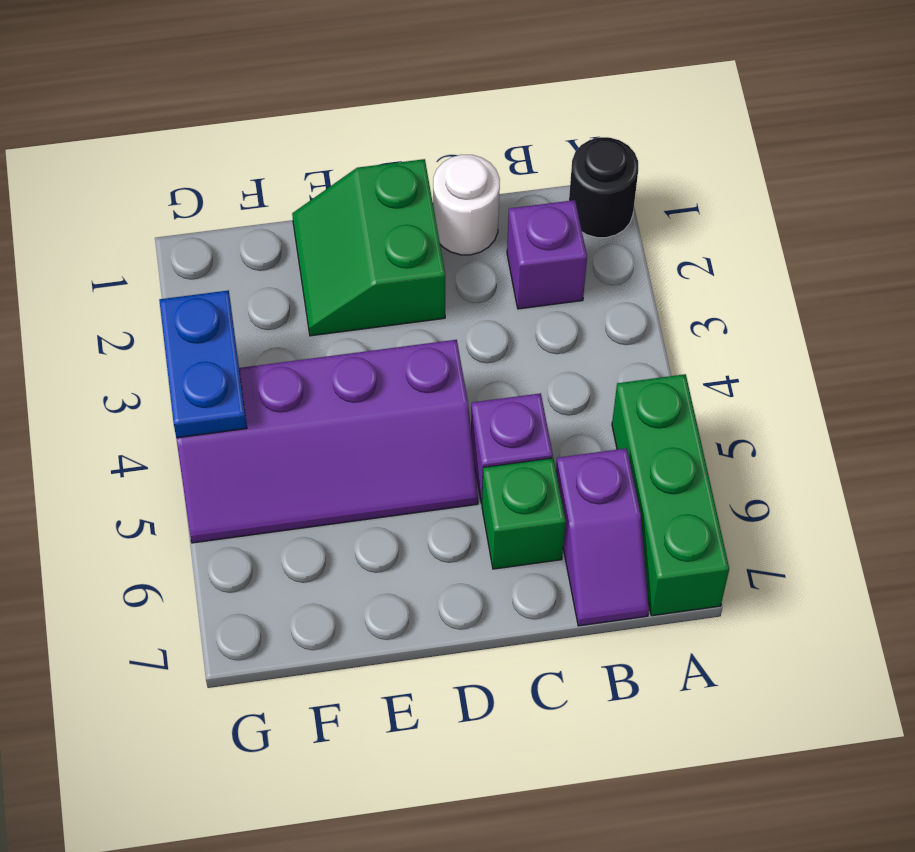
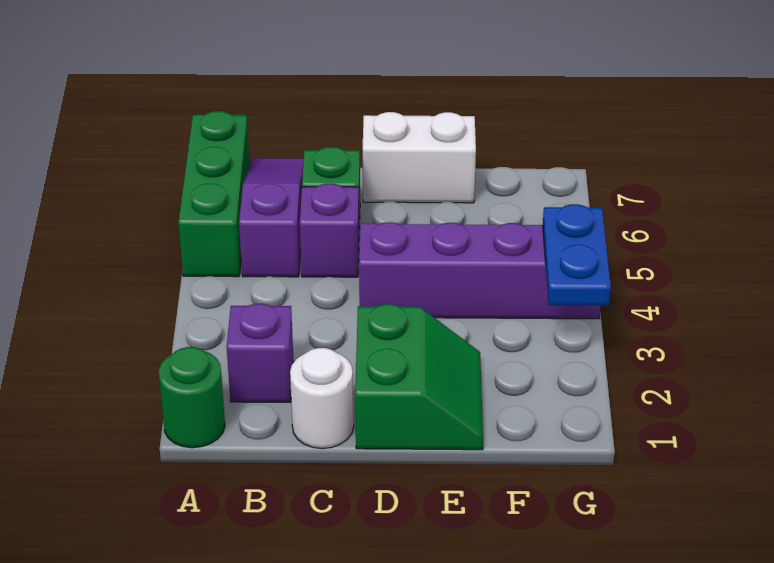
black round brick A1 level 1 -> green round brick A1 level 1
purple slope B6:B7 level 1 top 6 -> purple slope B5:B7 level 1 top 5
none -> white brick D7:E7 level 1

